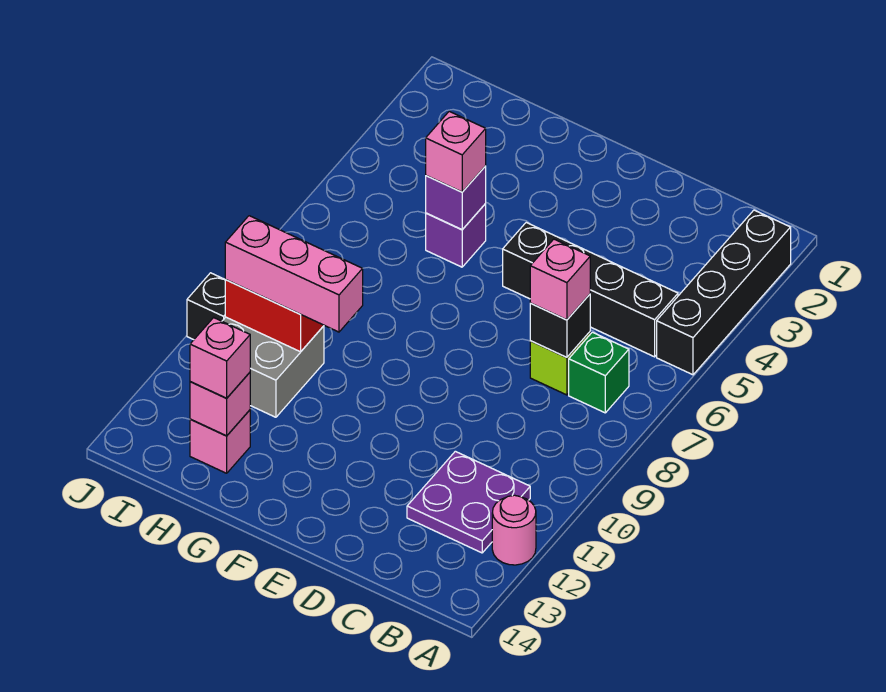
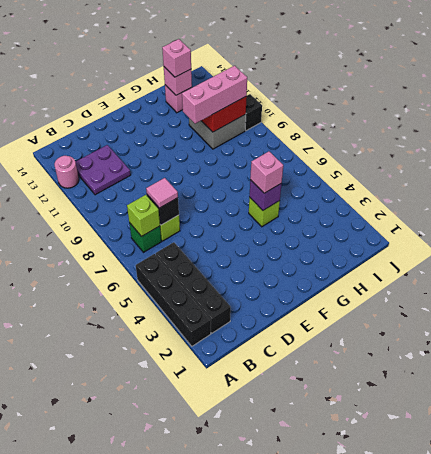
black brick B5:E5 level 1 -> black brick B2:B5 level 1
none -> lime brick B7 level 2
pink brick C7 level 3 -> pink tile C7 level 3
purple brick G5 level 1 -> lime brick G5 level 1

